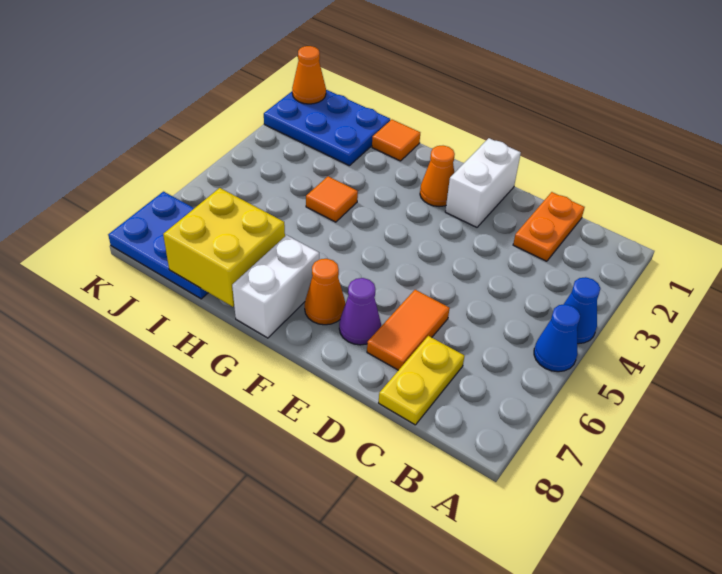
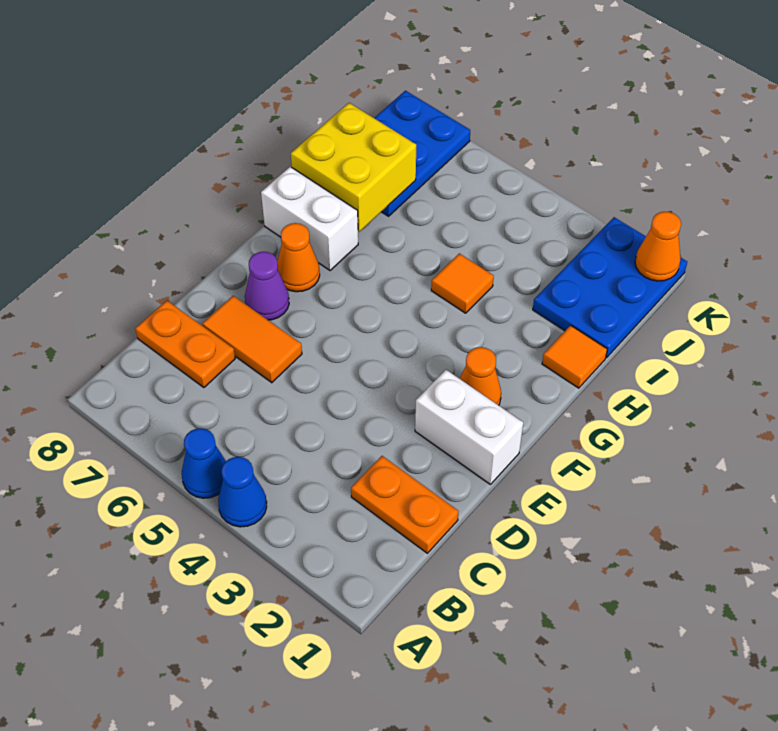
yellow plate C7:C8 level 1 -> orange plate C7:C8 level 1

